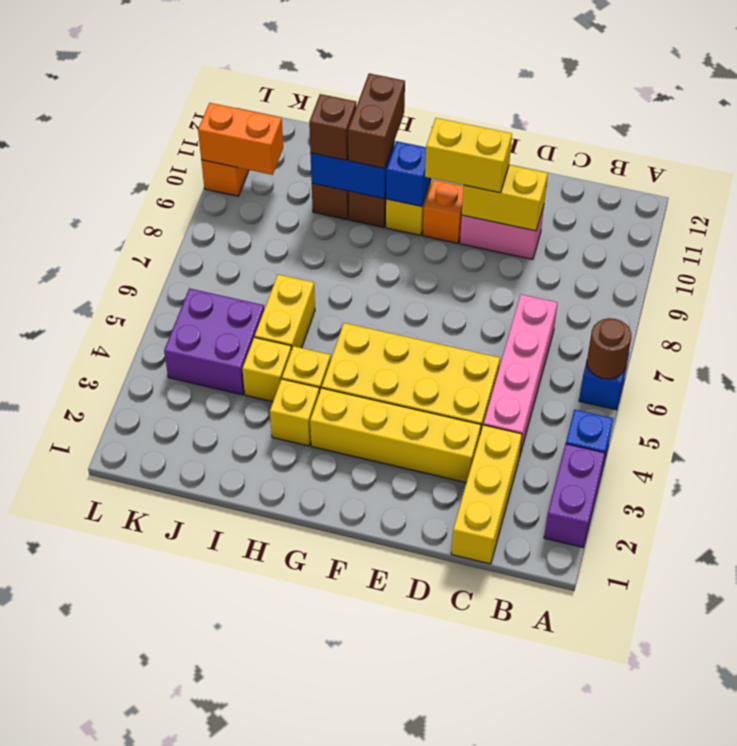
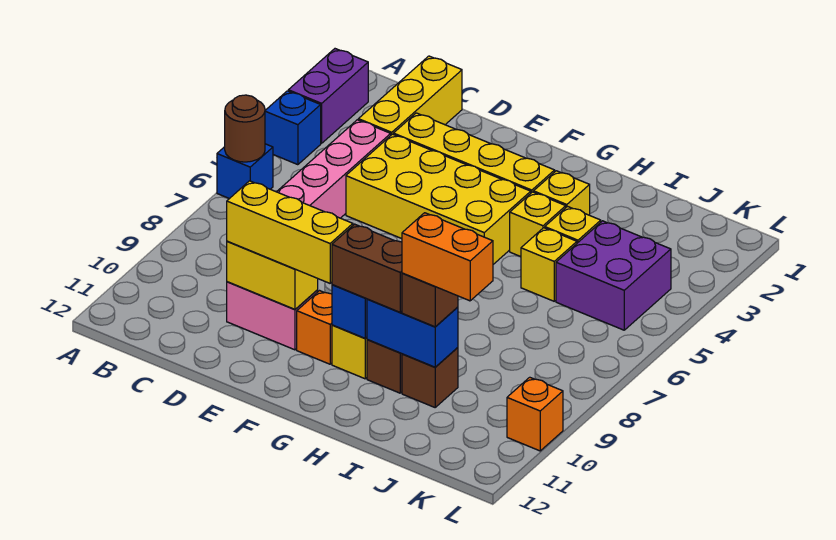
yellow brick E10:F10 level 3 -> yellow brick D10:F10 level 3
brown brick H10:H11 level 3 -> brown brick G10:H10 level 3
yellow brick I5:I6 level 1 -> yellow brick I5 level 1
orange brick K10:L10 level 2 -> orange brick I10:J10 level 4

